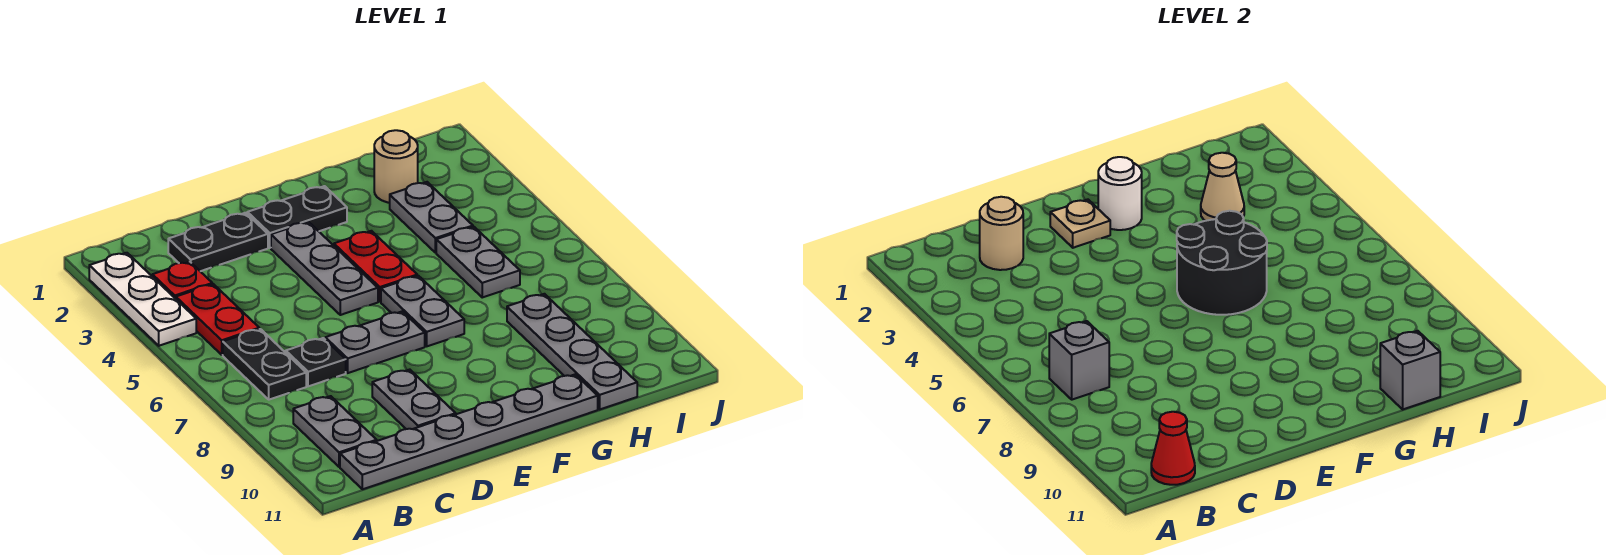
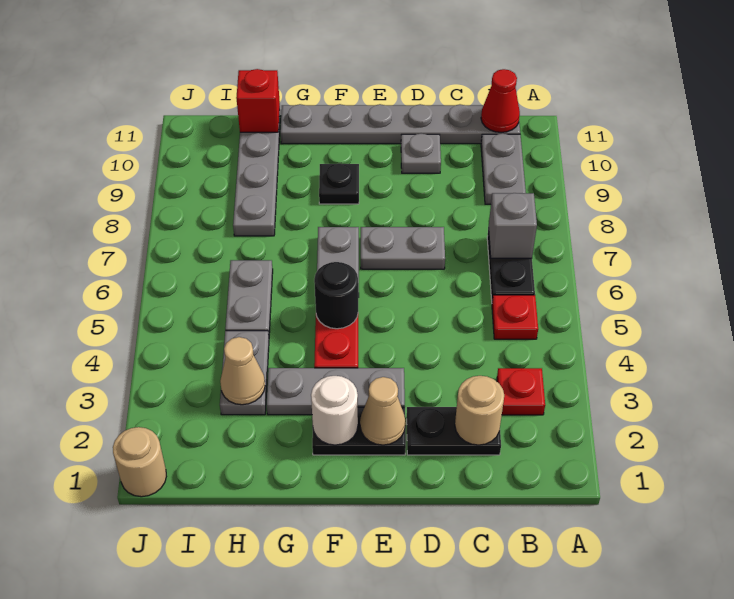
white plate A2:A4 level 1 -> none
red plate B4:B5 level 1 -> red plate B5 level 1
black plate C7 level 1 -> black plate F9 level 1
grey plate D9:D10 level 1 -> grey plate D10 level 1
tan plate E2 level 2 -> tan cone E2 level 2
grey plate E3:E5 level 1 -> grey plate E3:G3 level 1
black round brick F5:G6 level 2 -> black round brick F5 level 2
tan round brick H2 level 1 -> tan round brick J1 level 1
grey brick H11 level 2 -> red brick H11 level 2

